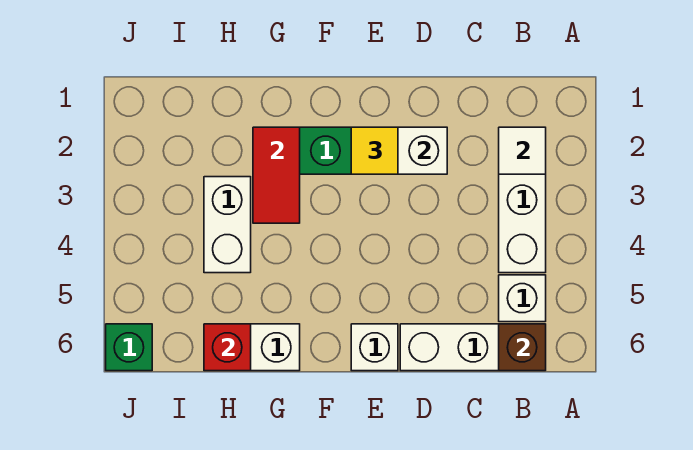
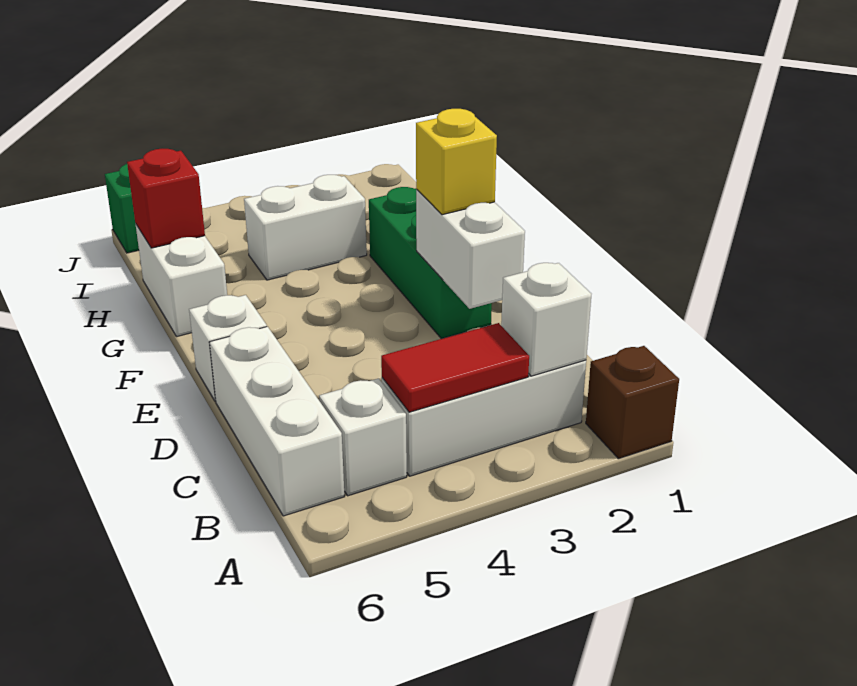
white tile B2 level 2 -> white brick B2 level 2
brown brick B6 level 2 -> brown brick A1 level 1
yellow tile E2 level 3 -> yellow brick E2 level 3
red tile G2:G3 level 2 -> red tile B3:B4 level 2

